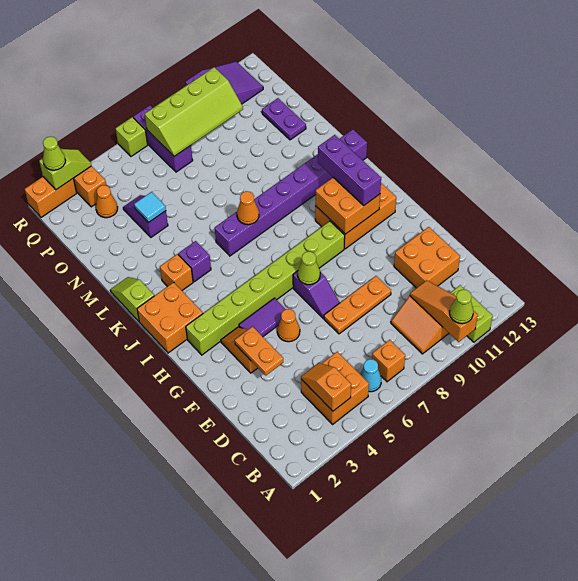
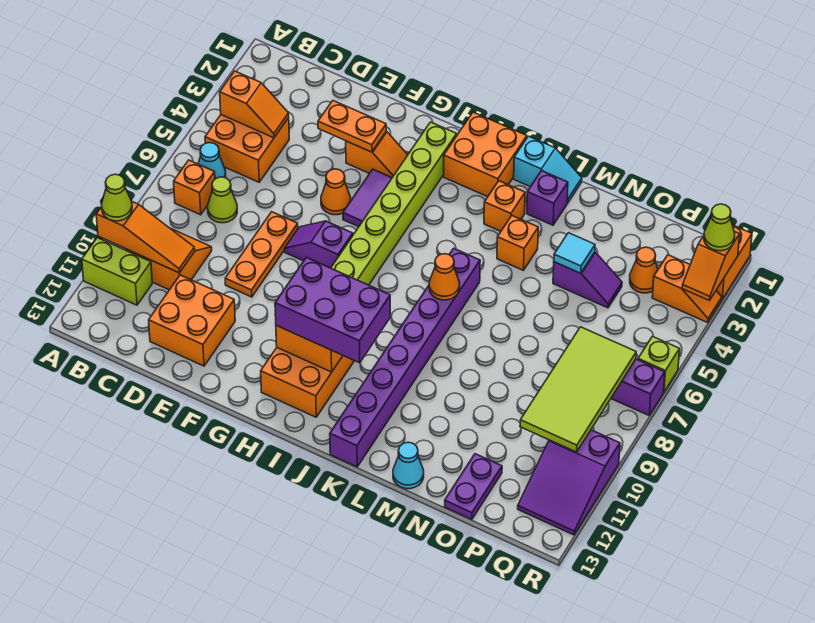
lime cone G7 level 2 -> lime cone C7 level 1
purple brick H11:J11 level 3 -> purple brick H10:J11 level 3
lime slope K1:L1 level 1 top K -> cyan slope K1:L1 level 1 top K
purple brick K4 level 1 -> purple brick L2 level 1
none -> orange brick L4 level 1
none -> cyan cone M13 level 1
purple plate N12:O12 level 1 -> purple plate O12:O13 level 1
lime slope P7:Q10 level 2 top Q -> lime tile P7:Q10 level 2
lime slope R2:R3 level 2 top 2 -> orange slope R2:R3 level 2 top 2

